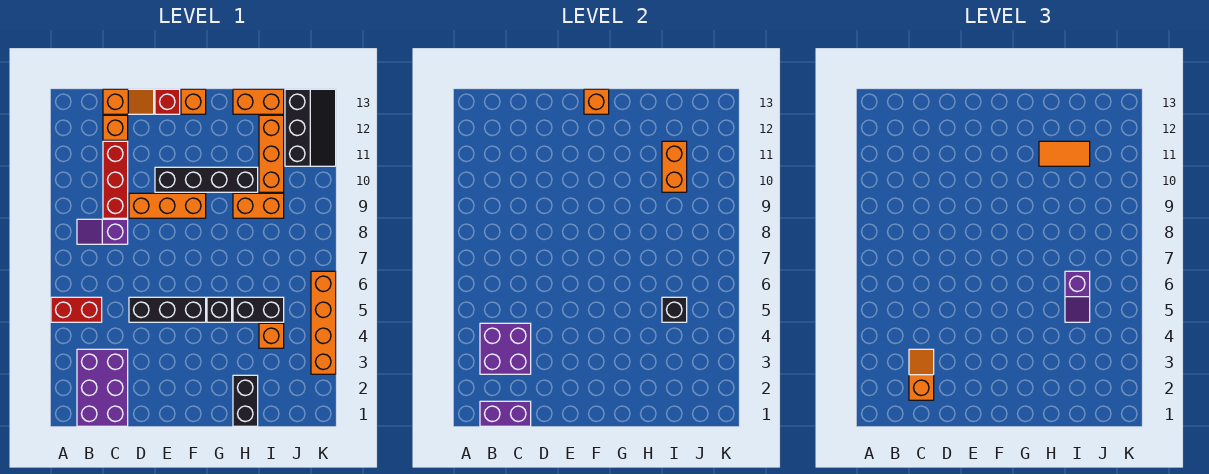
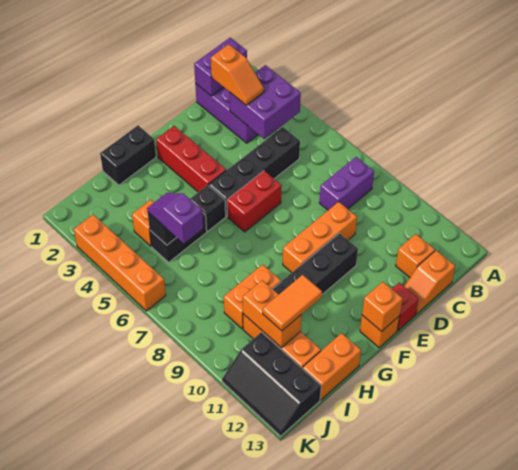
red brick A5:B5 level 1 -> red brick E6:F6 level 1
purple slope B8:C8 level 1 top C -> purple brick B8:C8 level 1
red brick C9:C11 level 1 -> red brick F2:F4 level 1
black brick D5:F5 level 1 -> black brick C5:F5 level 1
black brick H1:H2 level 1 -> black brick G1:H1 level 1

